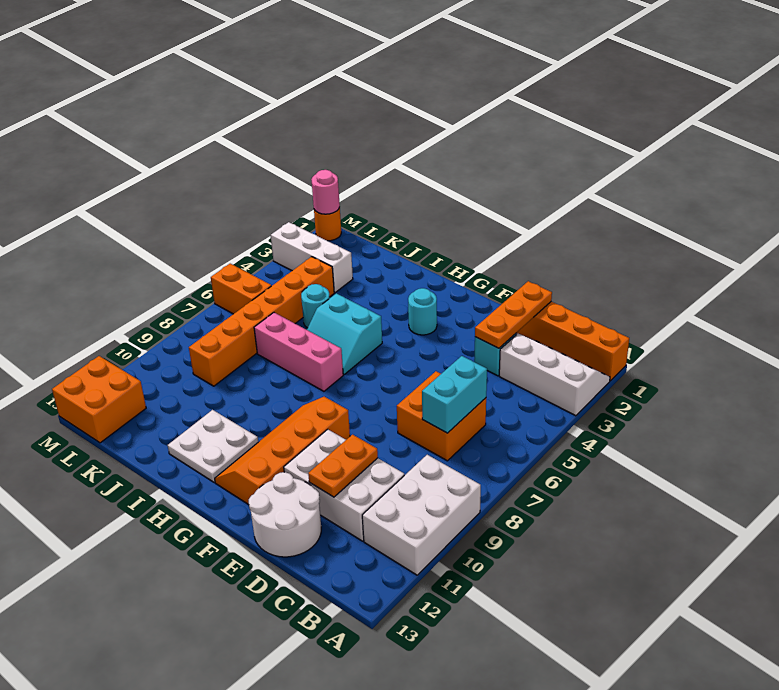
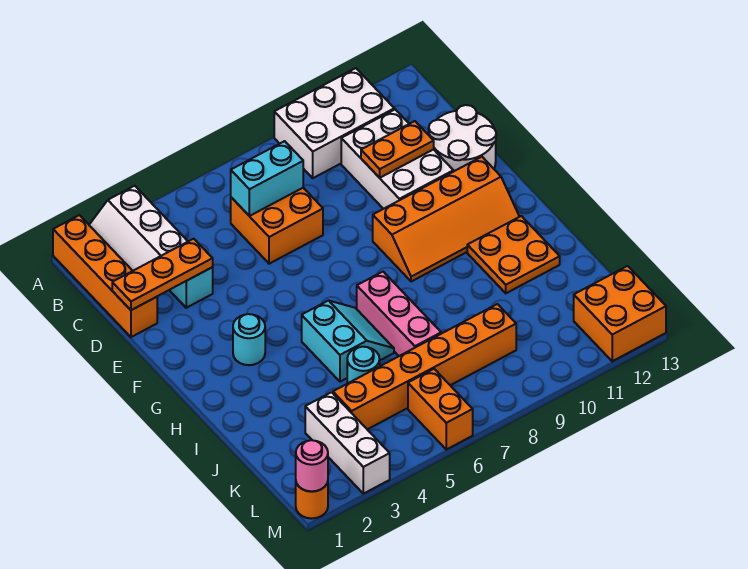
white plate H11:I12 level 1 -> orange plate H11:I12 level 1

